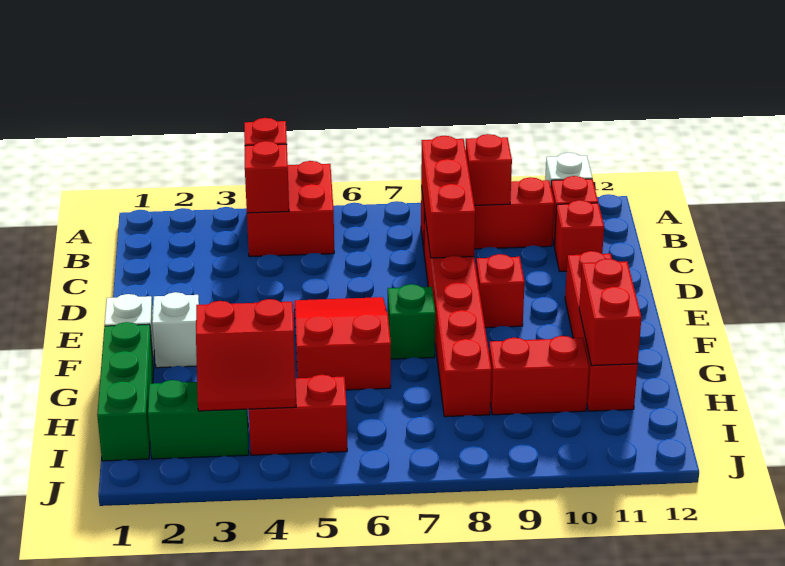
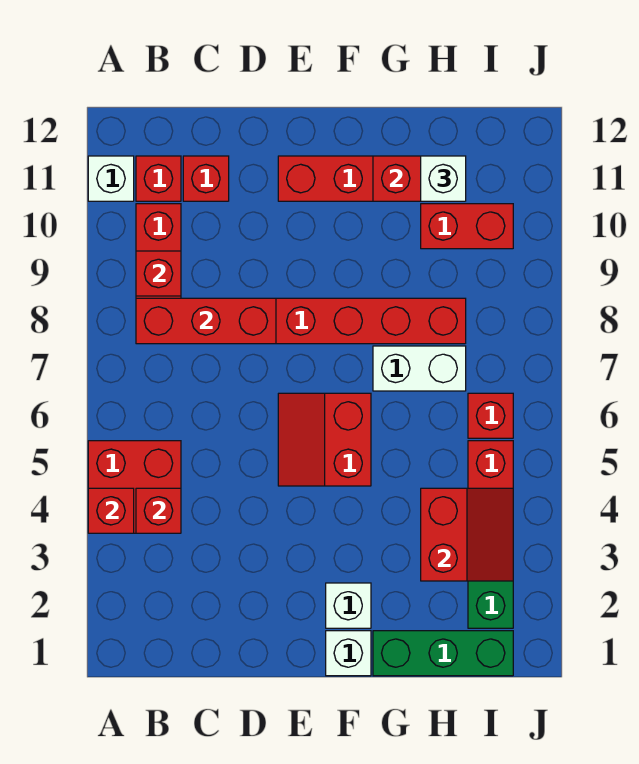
red slope E5:G6 level 1 top G -> red slope E5:F6 level 1 top F
red brick E9 level 1 -> red brick I6 level 1
green brick F7 level 1 -> none
none -> white brick G7:H7 level 1
red brick H9:H10 level 1 -> red brick H10:I10 level 1
none -> white brick H11 level 3

